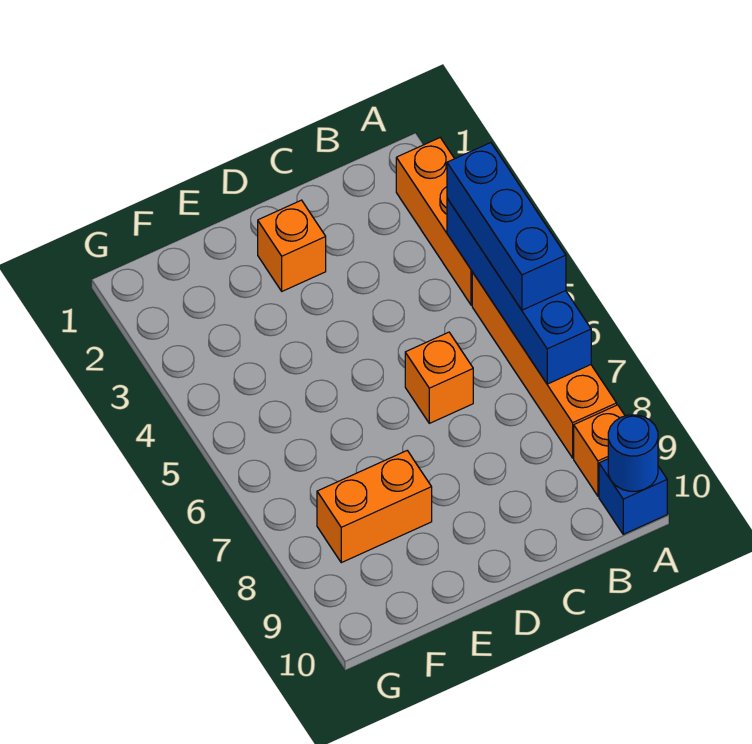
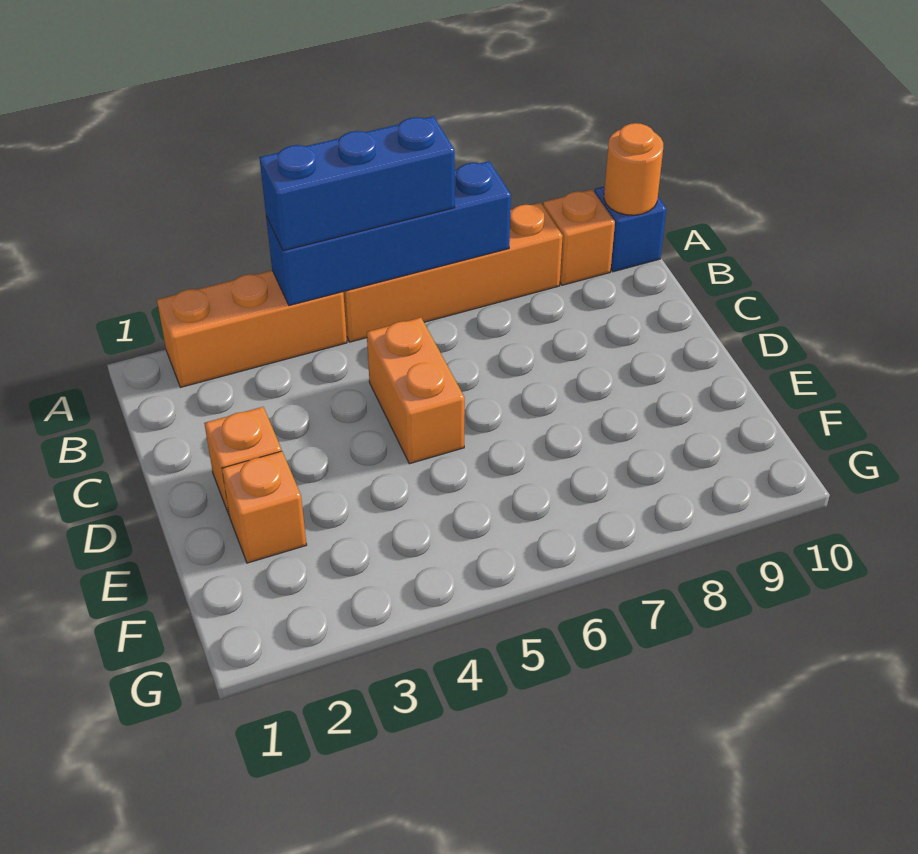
blue round brick A10 level 2 -> orange round brick A10 level 2
orange brick C6 level 1 -> orange brick E2 level 1
orange brick E8:F8 level 1 -> orange brick C5:D5 level 1

